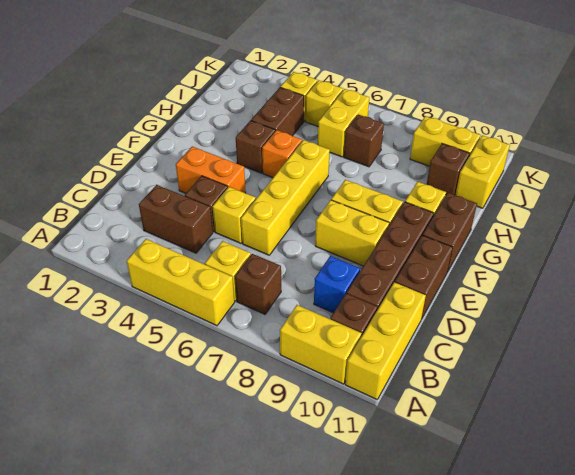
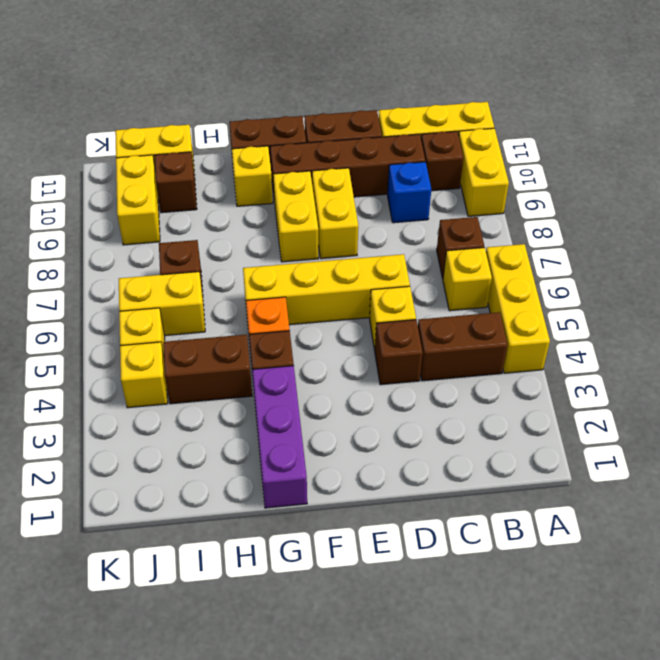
brown brick C3:C4 level 1 -> brown brick B4:C4 level 1
orange brick E3:E4 level 1 -> none
none -> purple brick G1:G3 level 1

